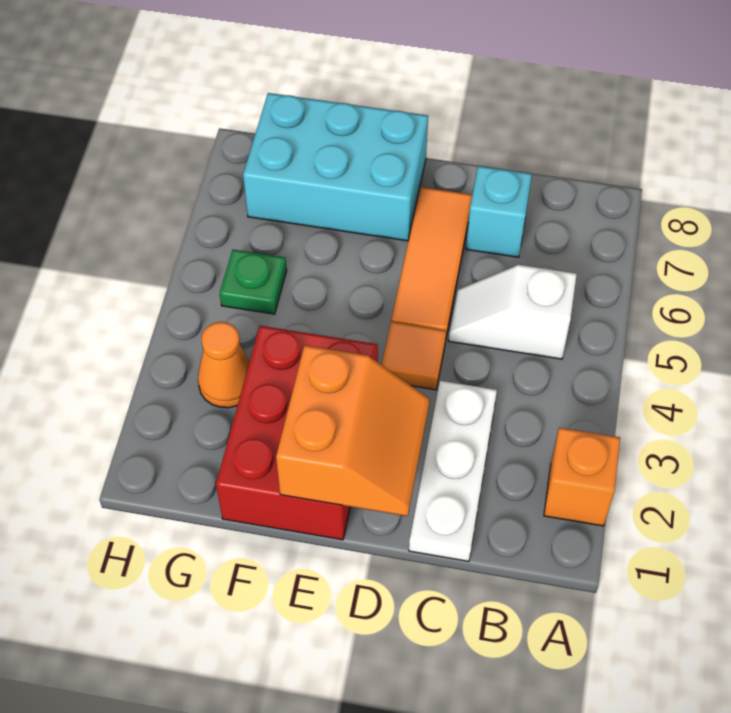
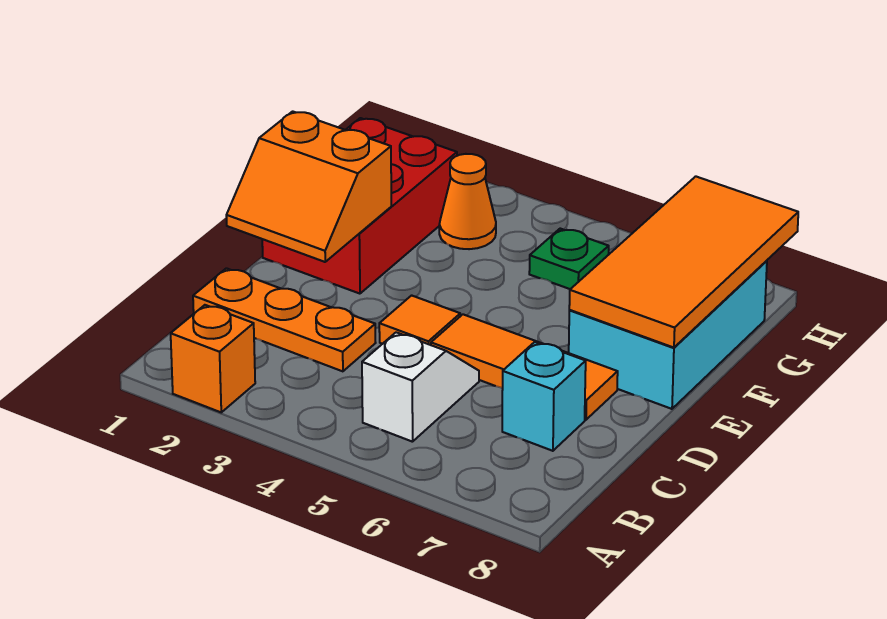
white plate C1:C3 level 1 -> orange plate C1:C3 level 1
red brick E1:F3 level 1 -> red brick E1:G2 level 1
none -> orange tile E7:H8 level 2

